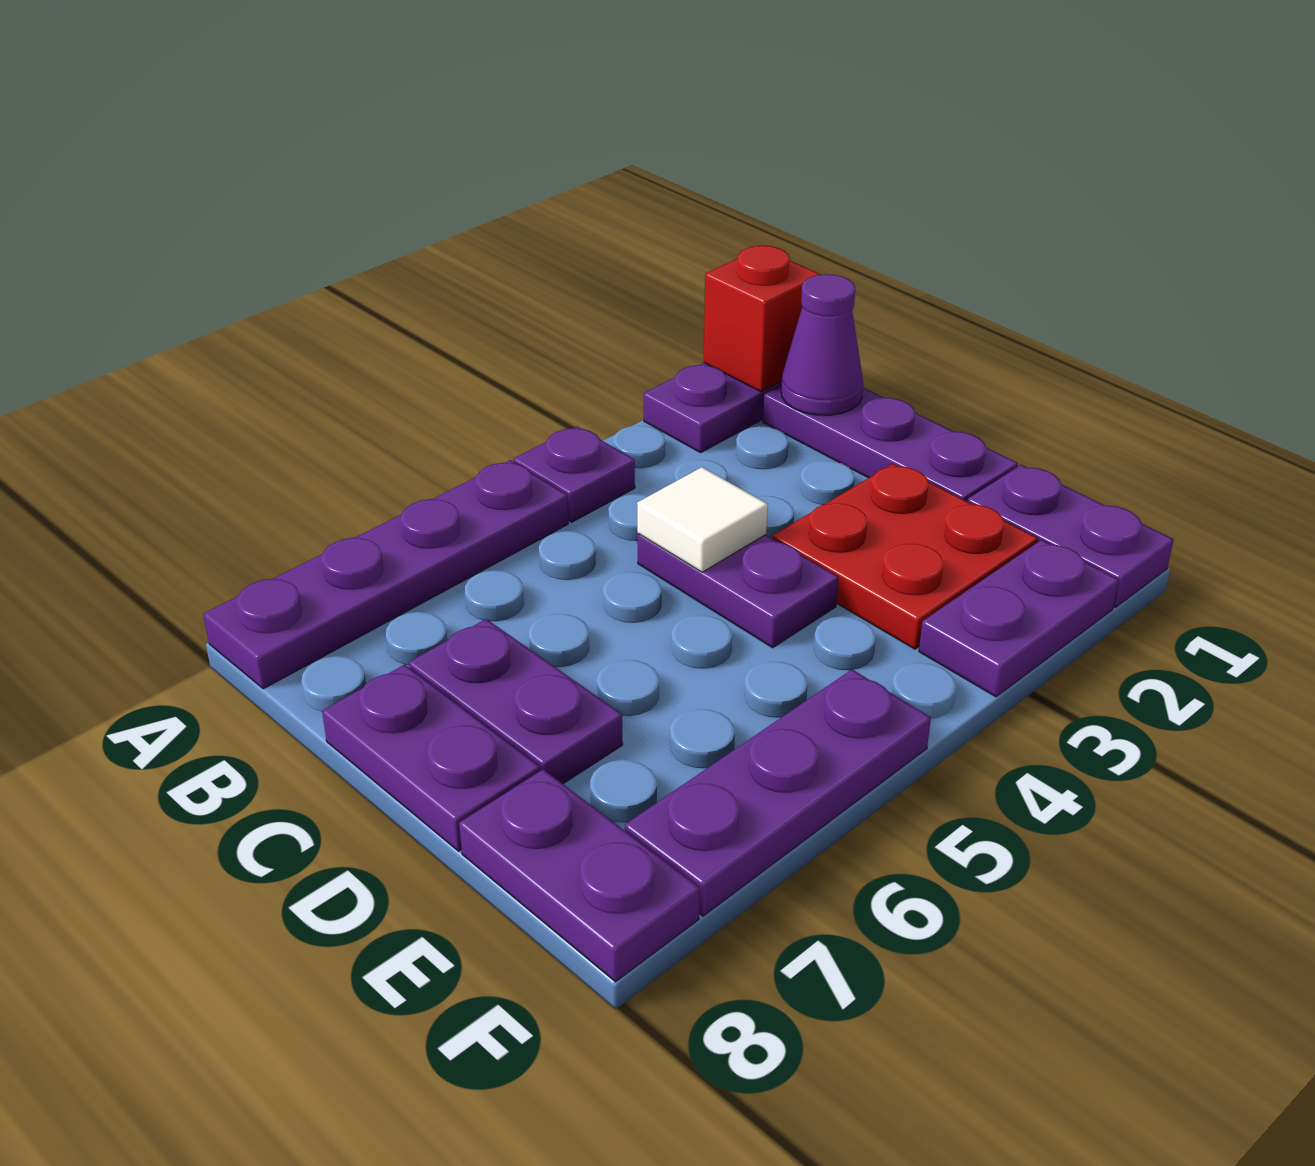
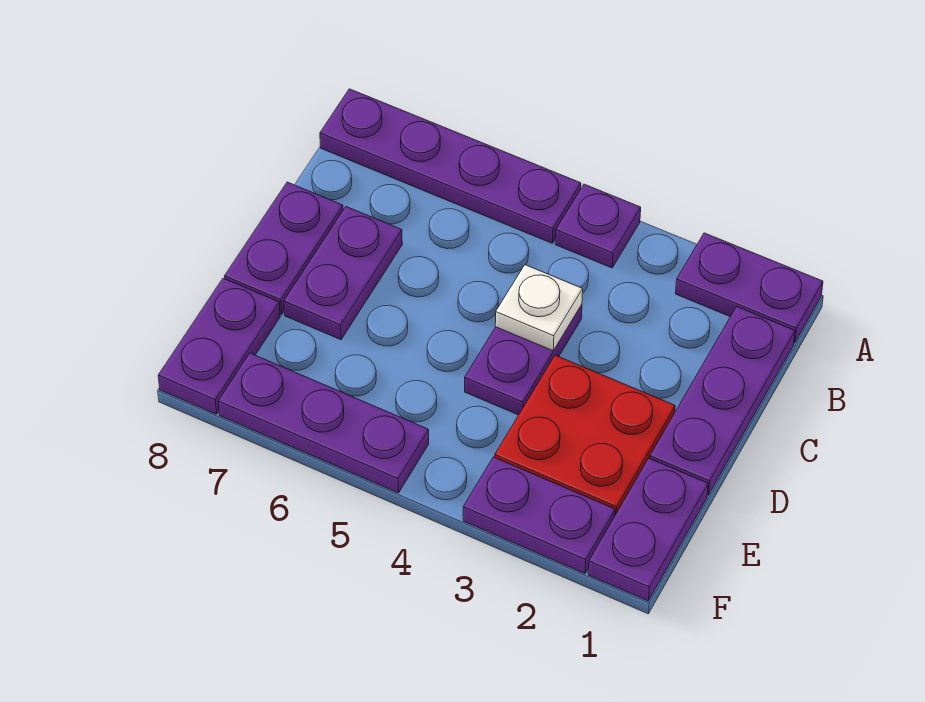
red brick A1 level 2 -> none
purple cone B1 level 2 -> none
white tile C4 level 2 -> white plate C4 level 2

